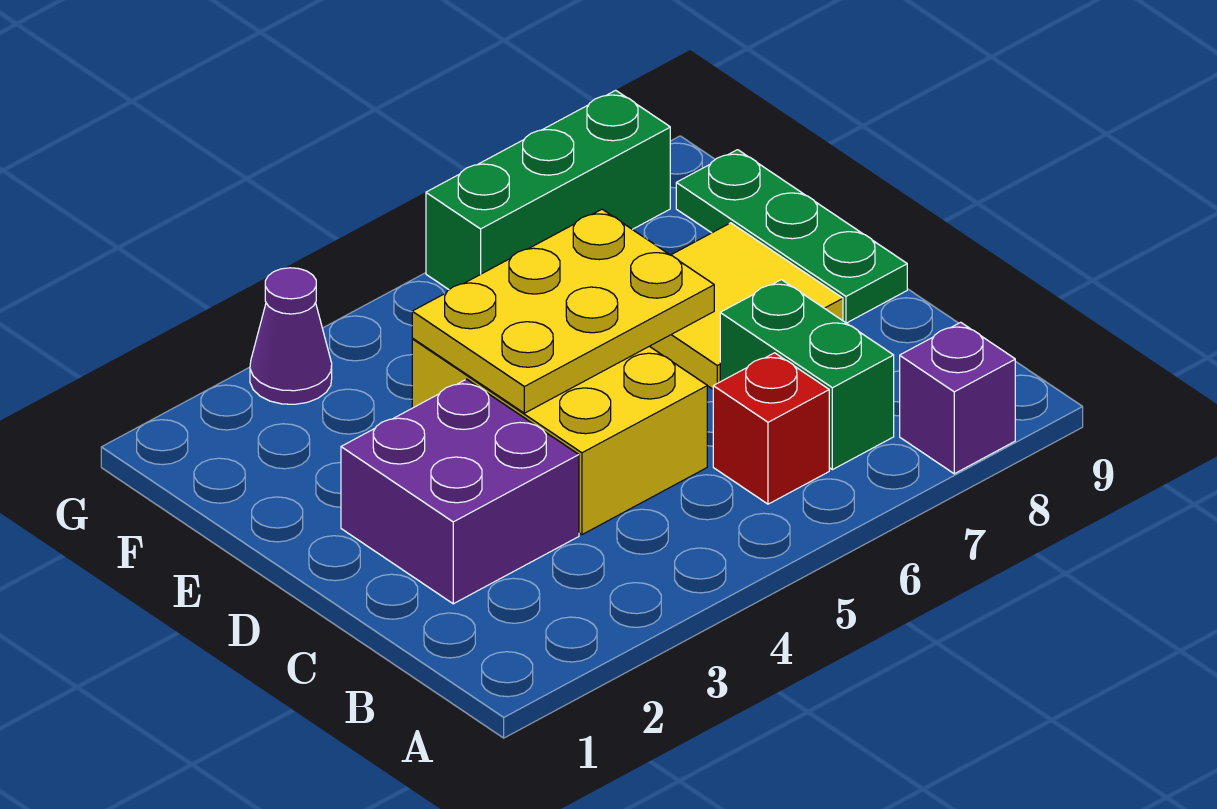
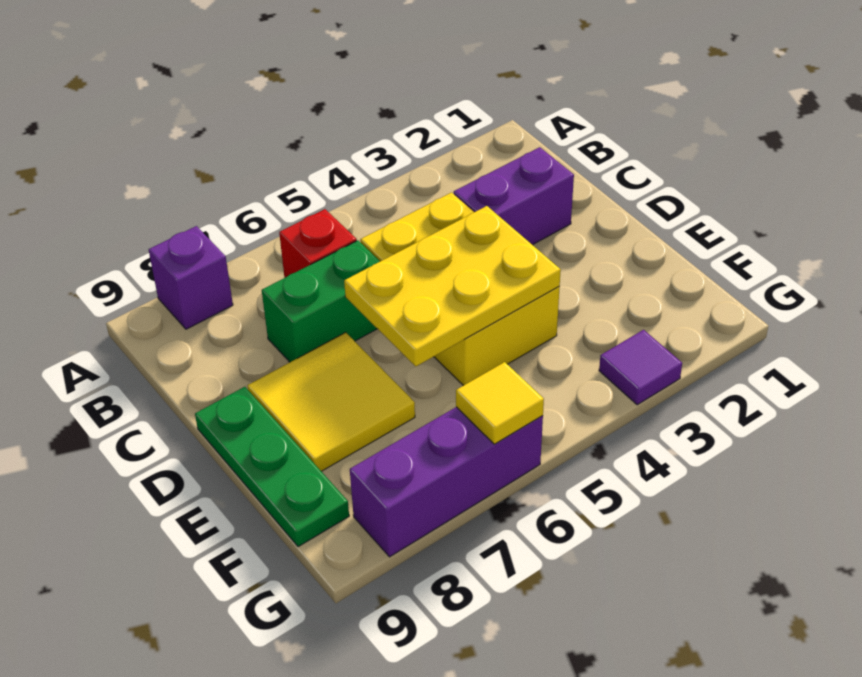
green brick B7:C7 level 1 -> green brick C6:C7 level 1
purple brick C2:D3 level 1 -> purple brick C2:C3 level 1
purple cone G3 level 1 -> purple tile G3 level 1
green brick G6:G8 level 1 -> purple brick G6:G8 level 1
none -> yellow tile G6 level 2

